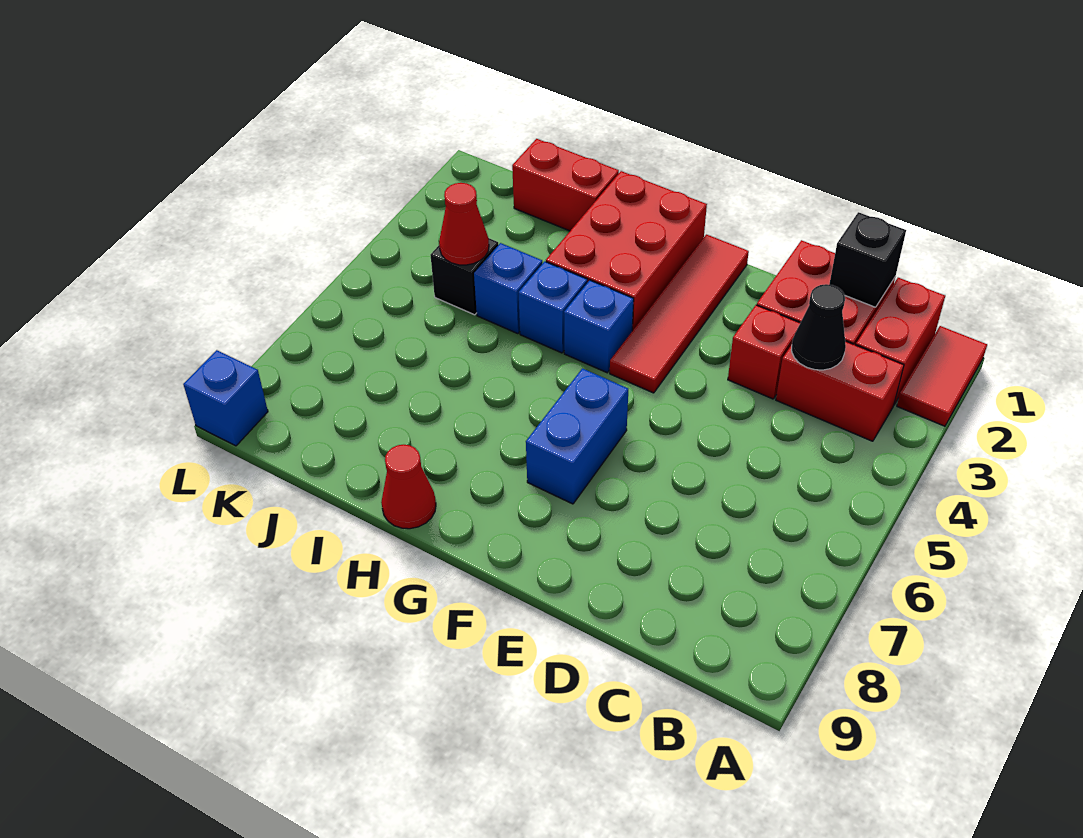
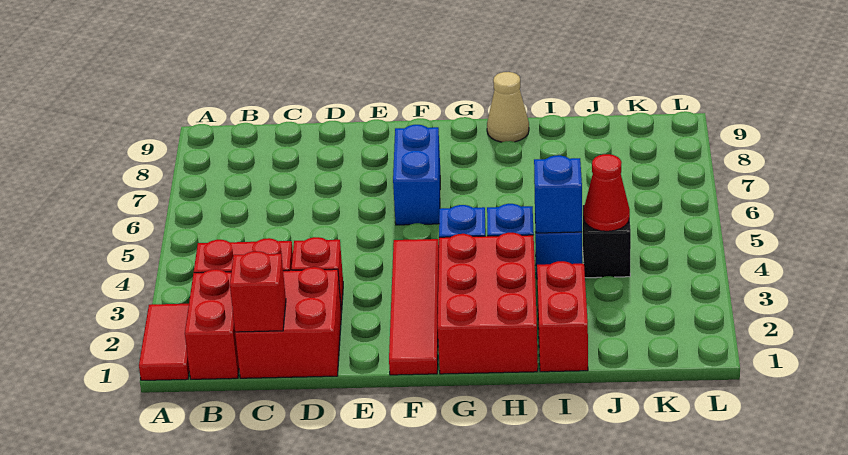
black brick C1 level 2 -> red brick C1 level 2
black cone C3 level 2 -> none
red cone H9 level 1 -> tan cone H9 level 1
red brick I1:J1 level 1 -> red brick I1:I2 level 1
blue brick L9 level 1 -> blue brick I4 level 2

